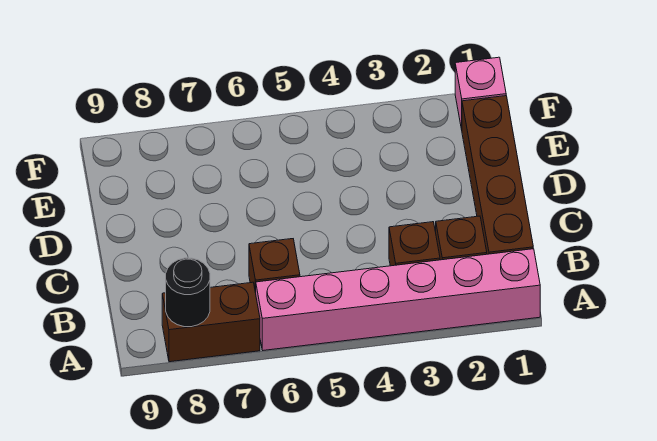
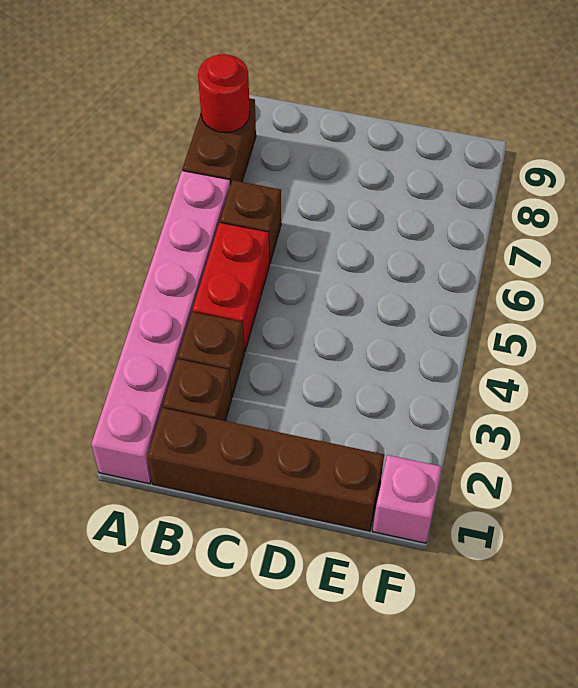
black round brick A8 level 2 -> red round brick A8 level 2
none -> red brick B4:B5 level 1

